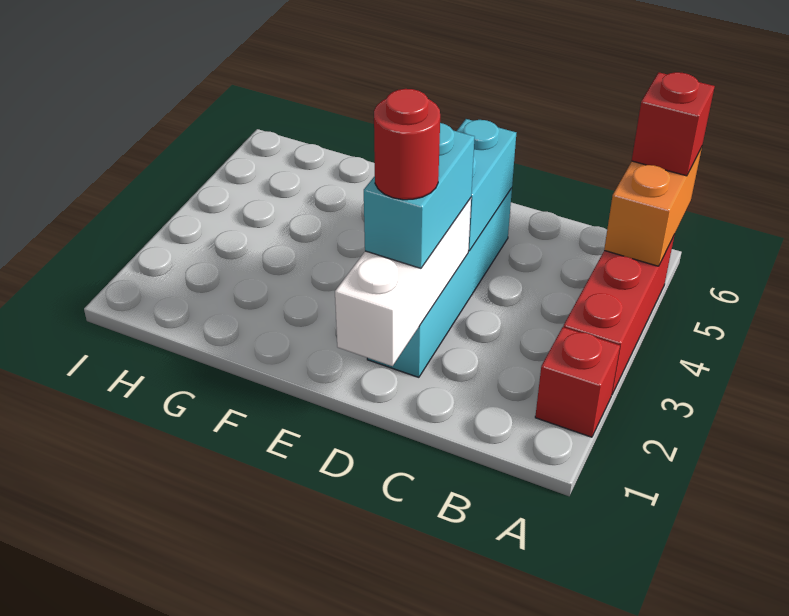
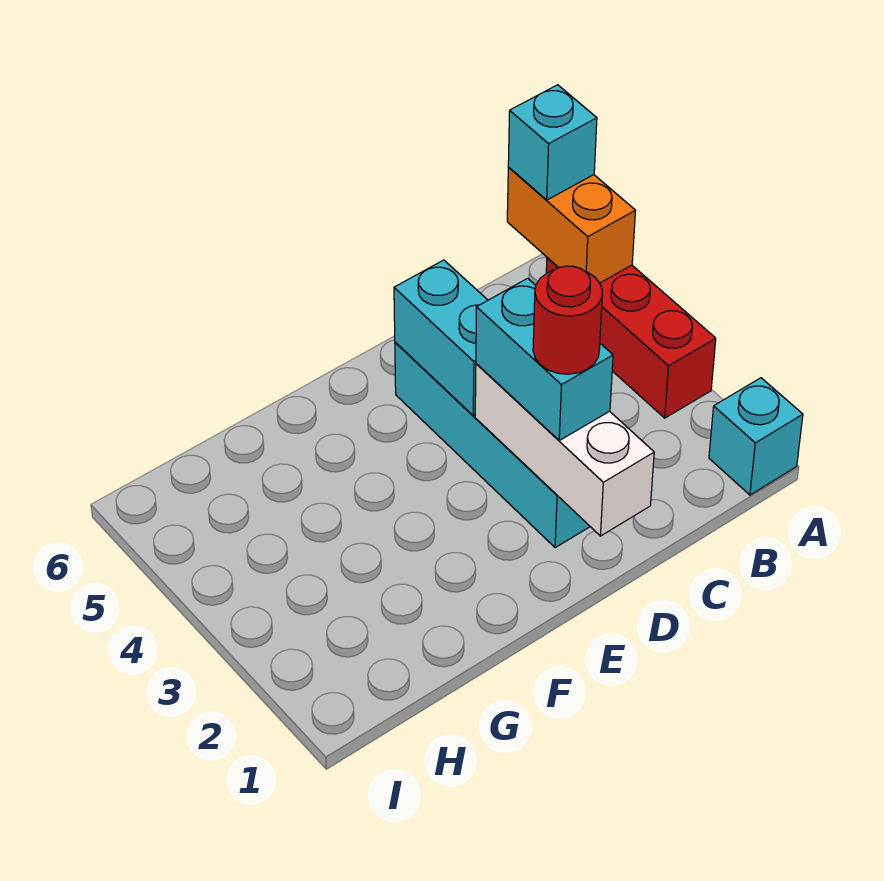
none -> cyan brick A1 level 1
red brick A2 level 1 -> none
red brick A6 level 3 -> cyan brick A6 level 3

